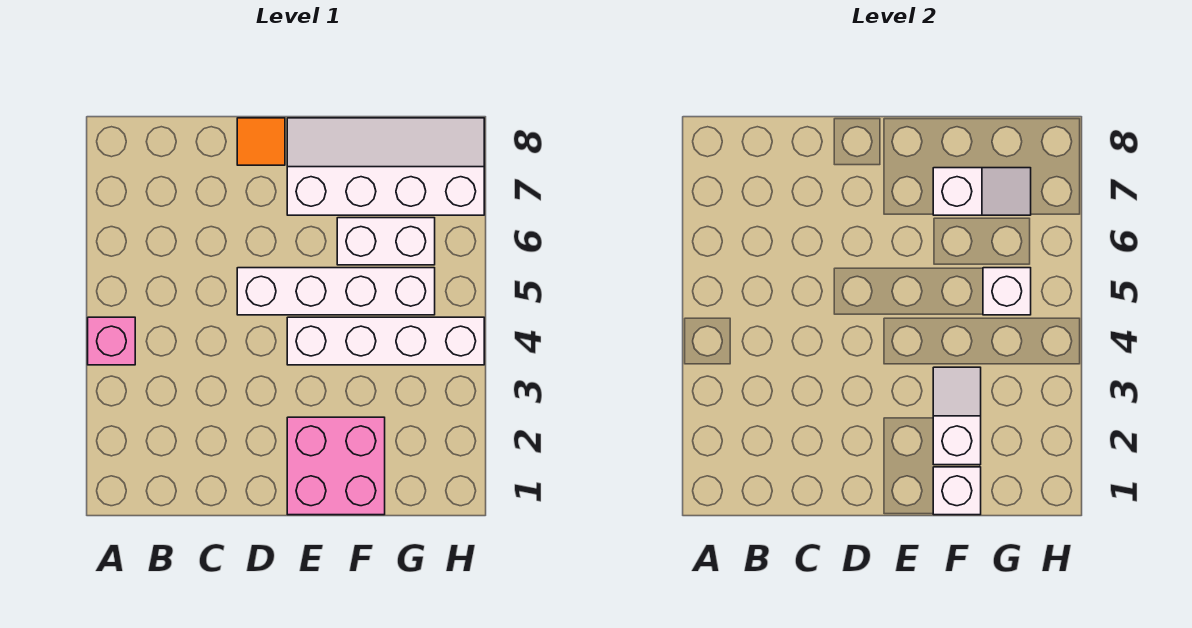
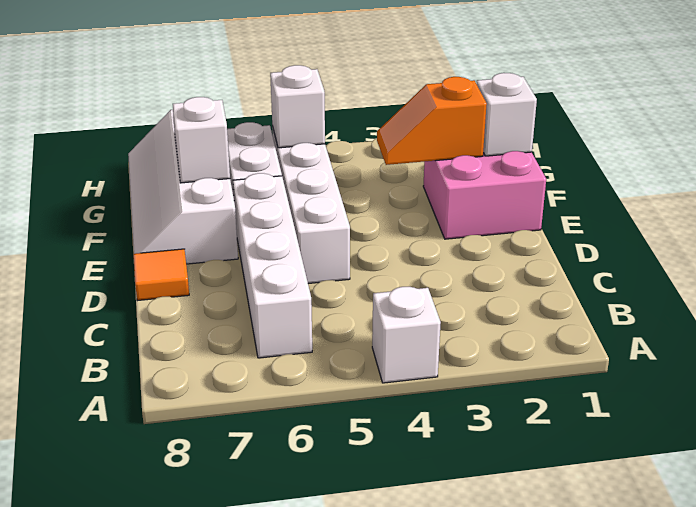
pink brick A4 level 1 -> white brick A4 level 1
white brick E4:H4 level 1 -> white brick B6:E6 level 1
white slope F2:F3 level 2 top 2 -> orange slope F2:F3 level 2 top 2

